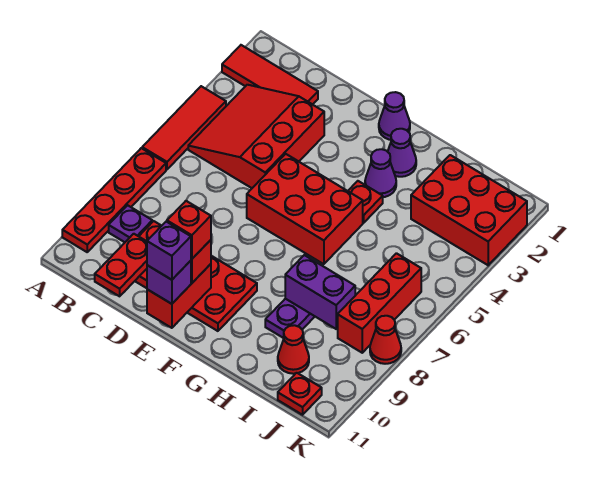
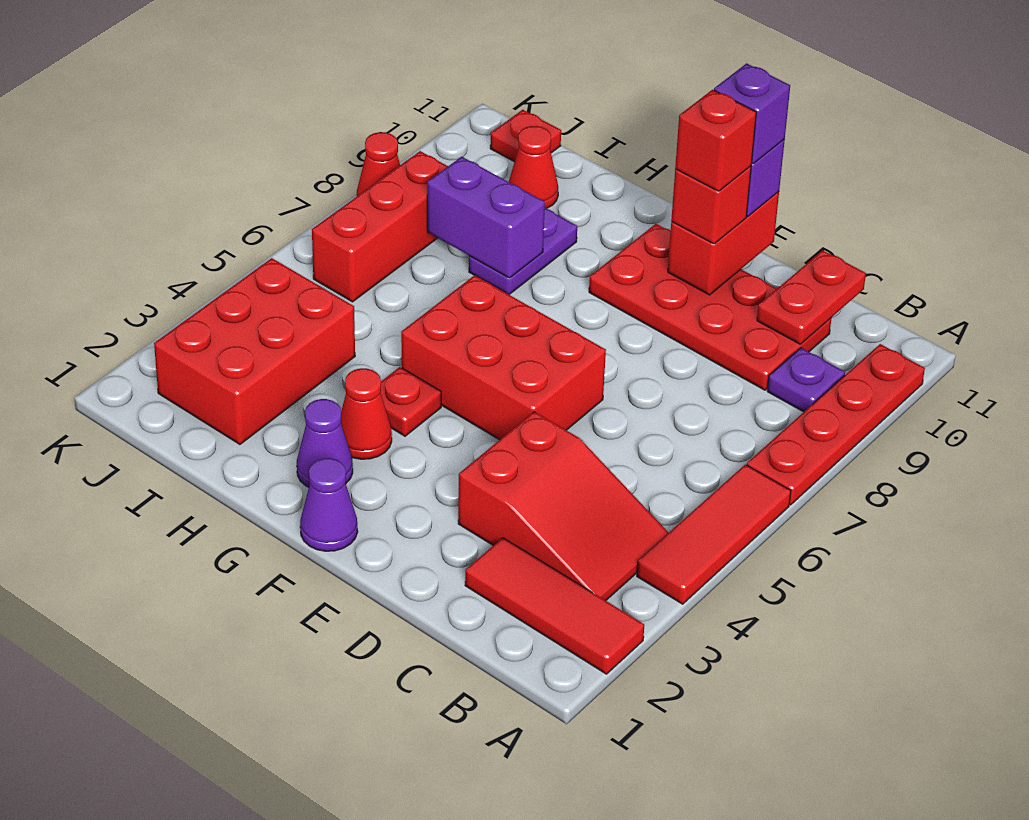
red slope B3:D5 level 1 top D -> red slope B3:D4 level 1 top D
purple cone G3 level 1 -> red cone G3 level 1
red brick I2:K3 level 1 -> red brick I2:J4 level 1

